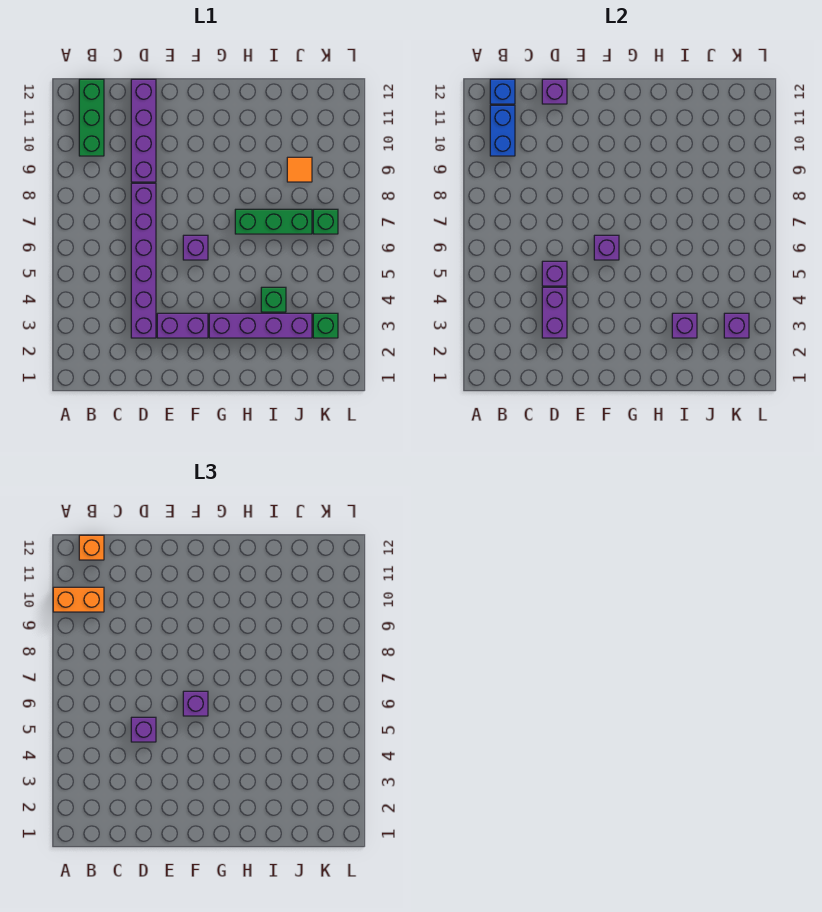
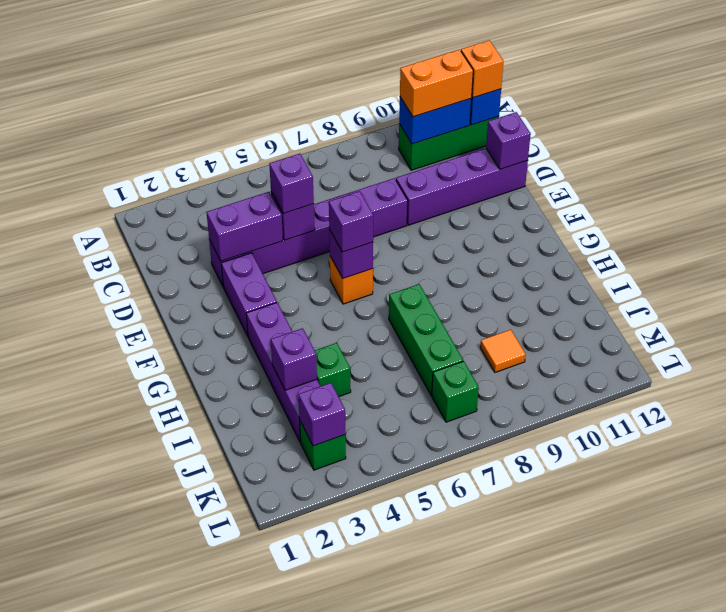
orange brick A10:B10 level 3 -> orange brick B10:B11 level 3
purple brick F6 level 1 -> orange brick F6 level 1

